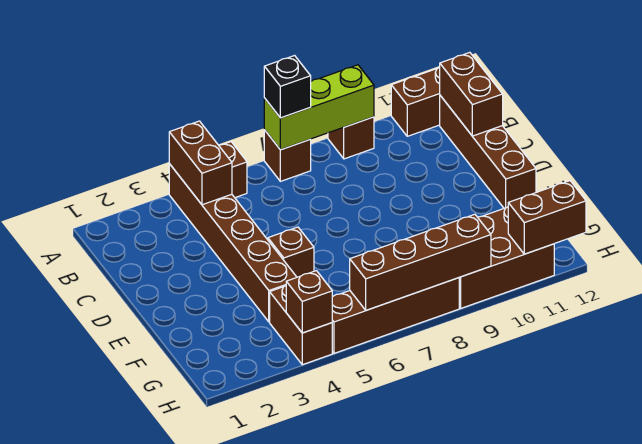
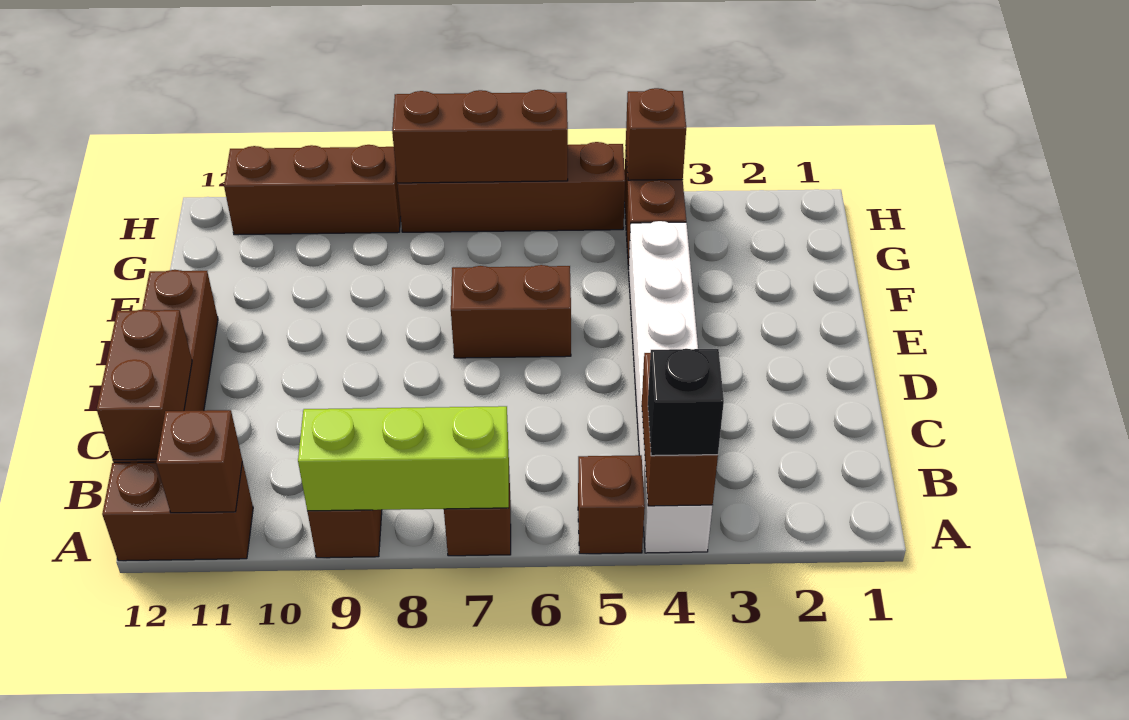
brown brick A4:F4 level 1 -> white brick A4:F4 level 1
black brick A7 level 3 -> black brick A4 level 3
brown brick E5 level 1 -> brown brick A11 level 2
brown brick G9:H11 level 1 -> brown brick H9:H11 level 1
brown brick H6:H9 level 2 -> brown brick H6:H8 level 2
brown brick H11:H12 level 2 -> brown brick E6:E7 level 1

